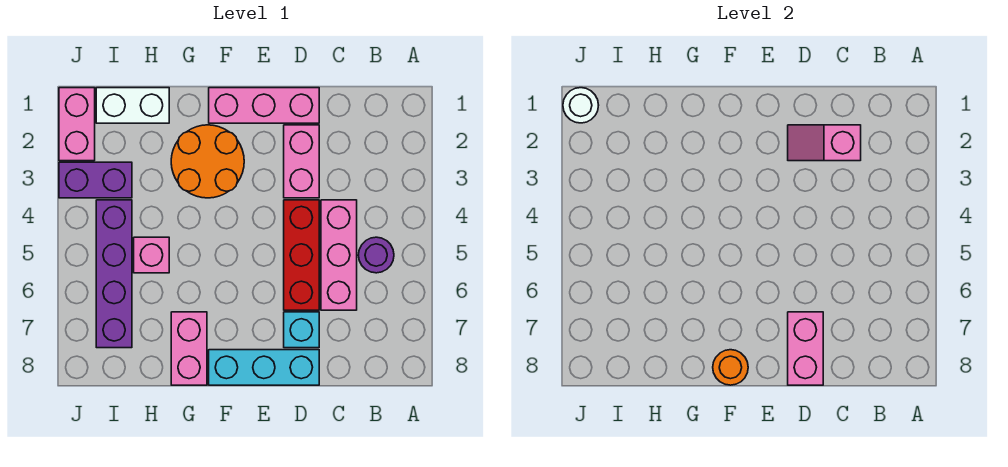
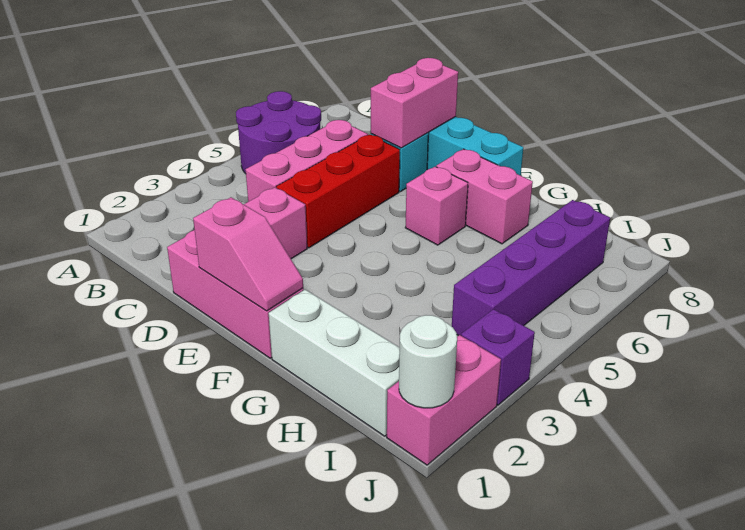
purple round brick B5 level 1 -> purple round brick A5:B6 level 1
pink slope C2:D2 level 2 top C -> pink slope E1:F1 level 2 top E
orange round brick F2:G3 level 1 -> none
orange round brick F8 level 2 -> none
pink brick G7:G8 level 1 -> pink brick F7:G7 level 1
white brick H1:I1 level 1 -> white brick G1:I1 level 1
pink brick H5 level 1 -> pink brick F6 level 1
purple brick I3:J3 level 1 -> purple brick J3 level 1

